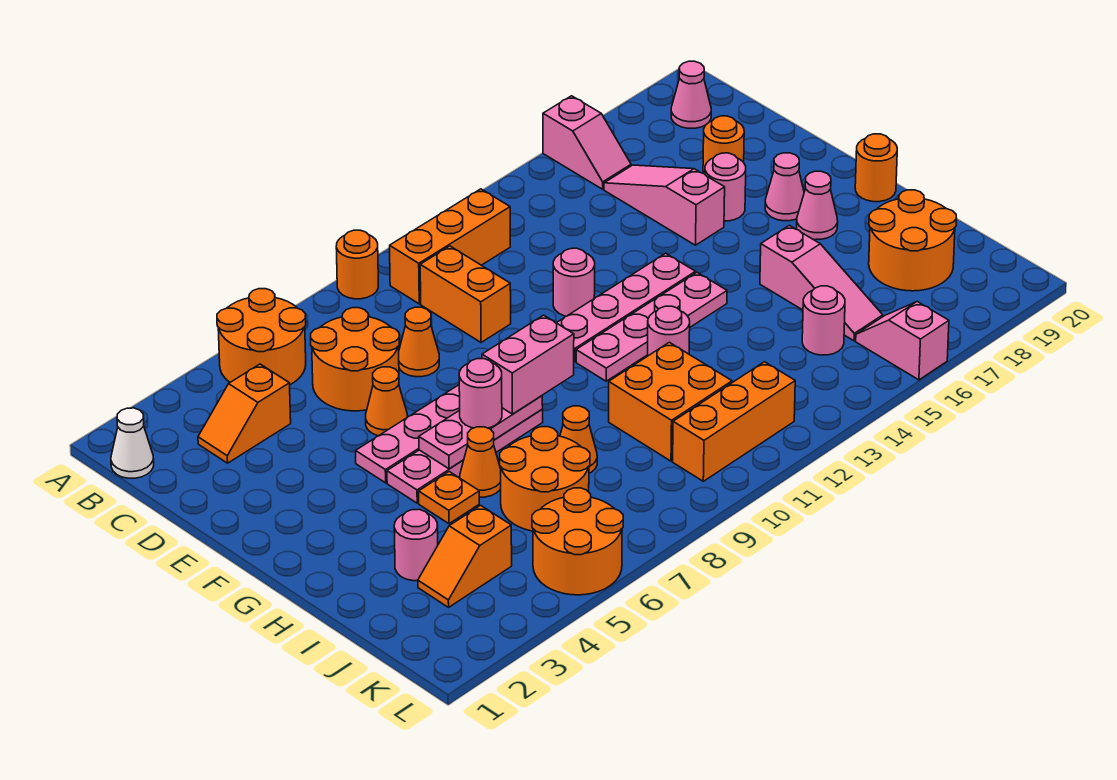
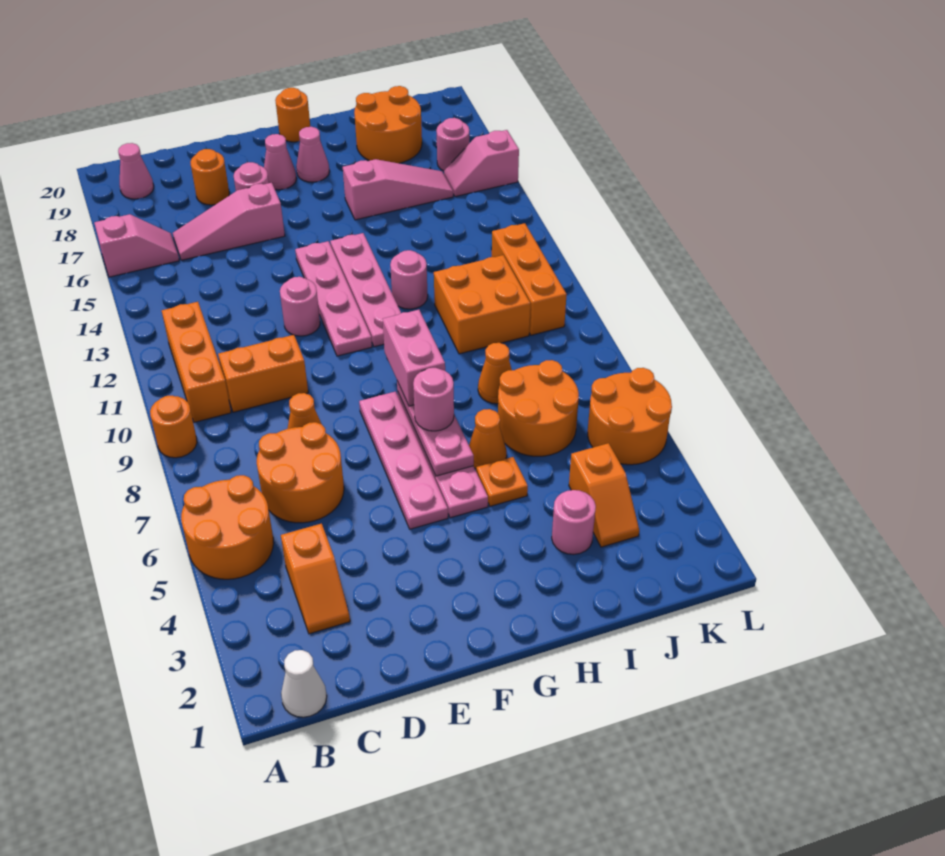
orange cone E6 level 1 -> none
pink round brick J15 level 1 -> pink round brick K17 level 1

